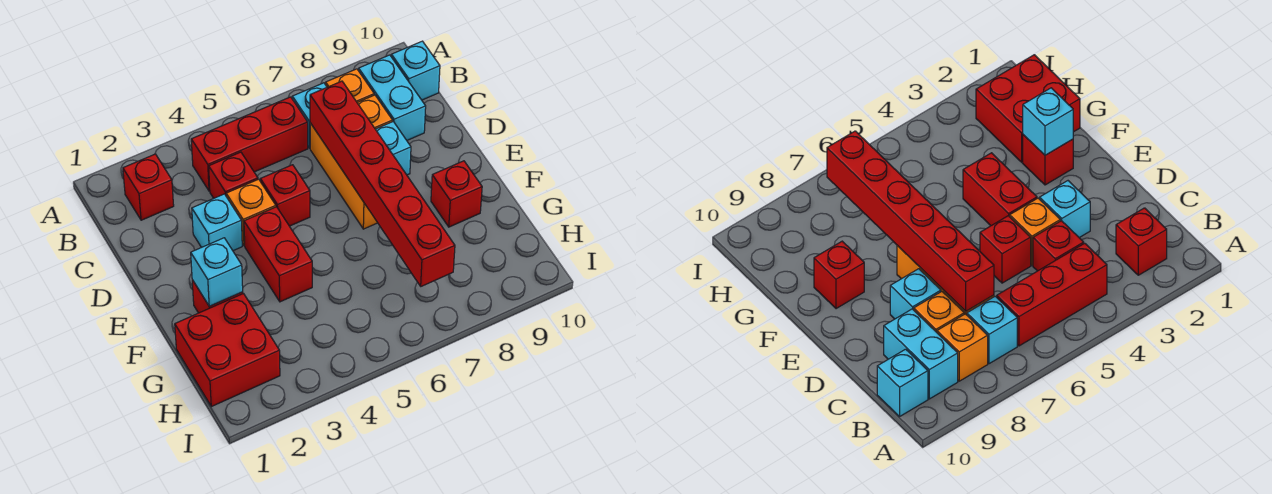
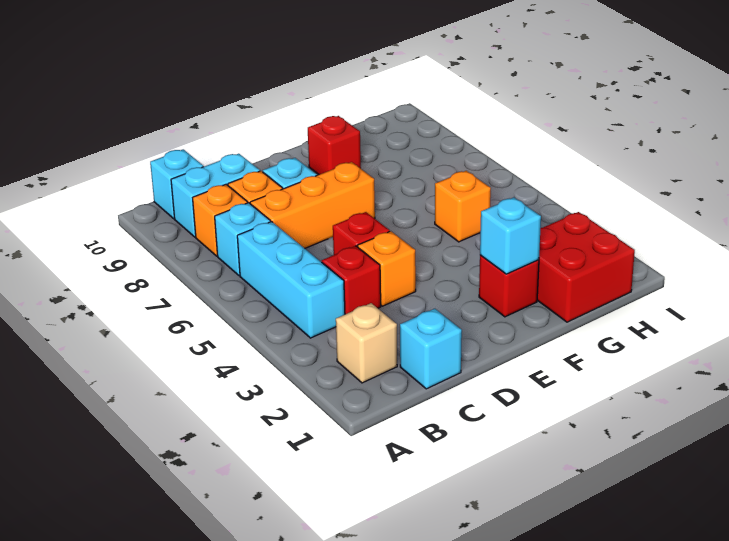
red brick B2 level 1 -> tan brick B2 level 1
red brick B4:B6 level 1 -> cyan brick B4:B6 level 1
red brick C7:H7 level 2 -> none
cyan brick D3 level 1 -> cyan brick C1 level 1
red brick E4:F4 level 1 -> none
none -> orange brick G5 level 1

